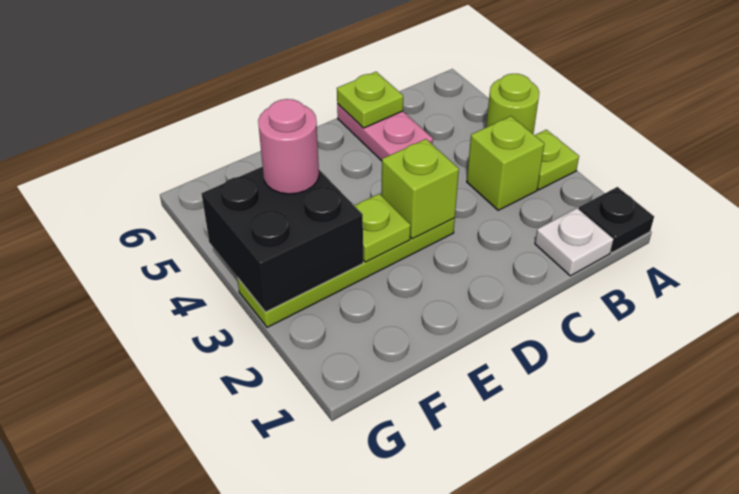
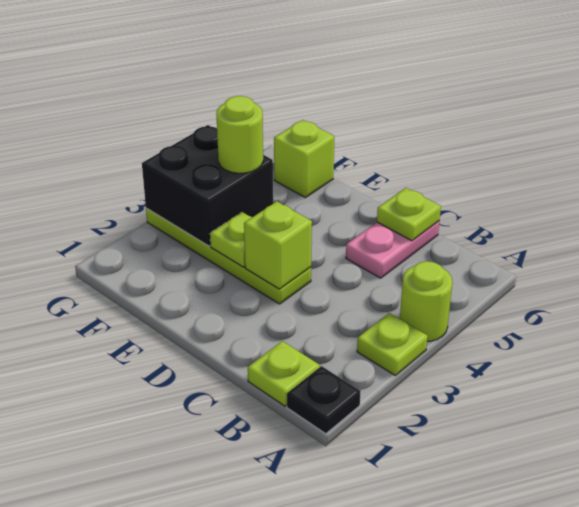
white plate B1 level 1 -> lime plate B1 level 1
lime brick B3 level 1 -> lime brick F6 level 1
pink round brick F4 level 3 -> lime round brick F4 level 3

